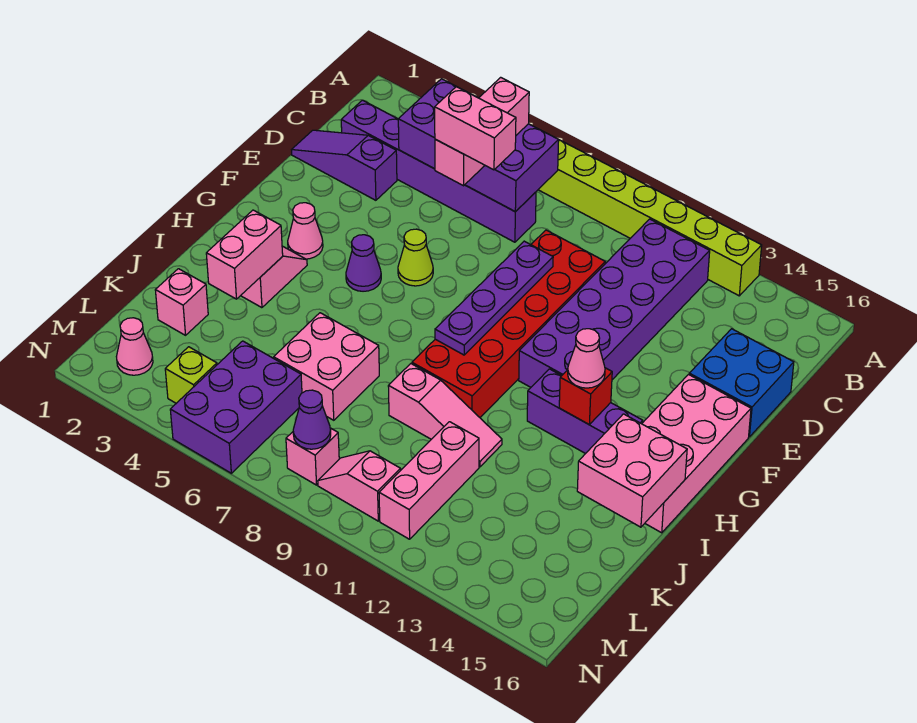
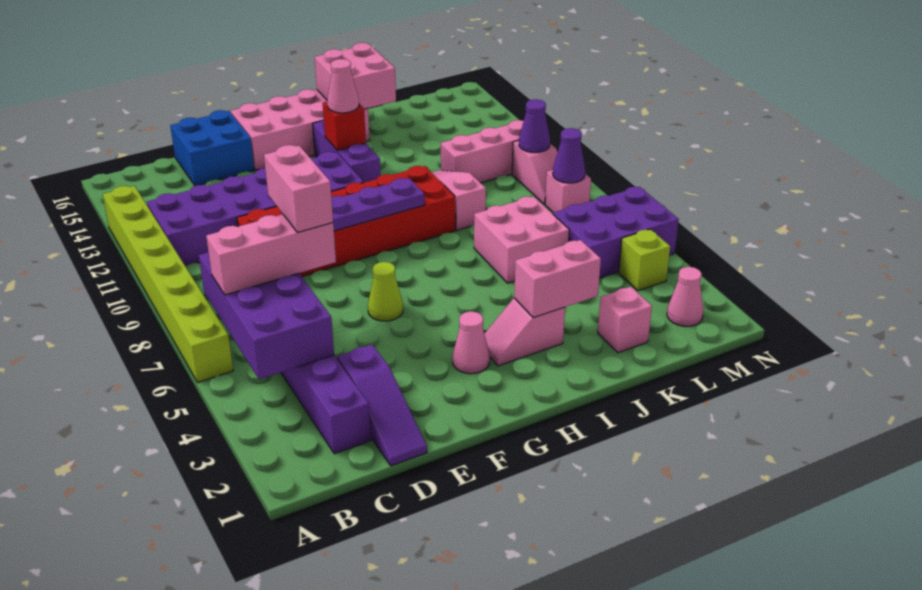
purple cone G5 level 1 -> purple cone M10 level 2

